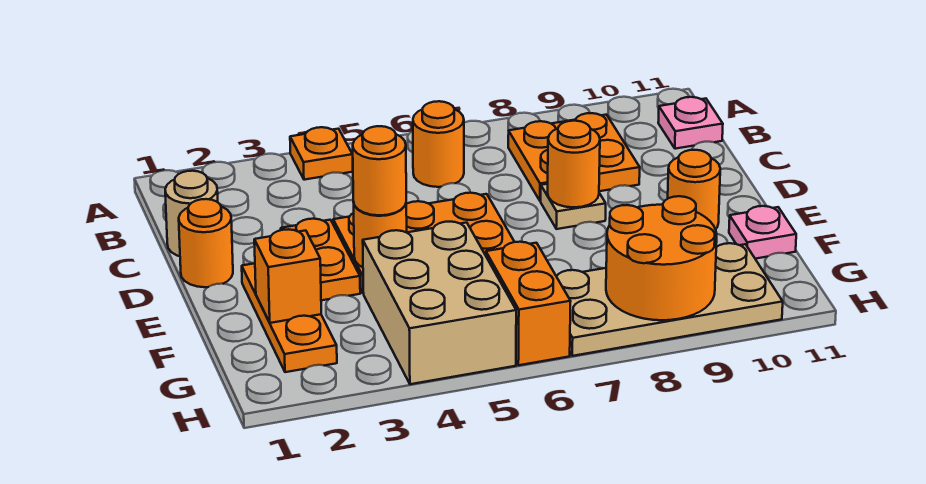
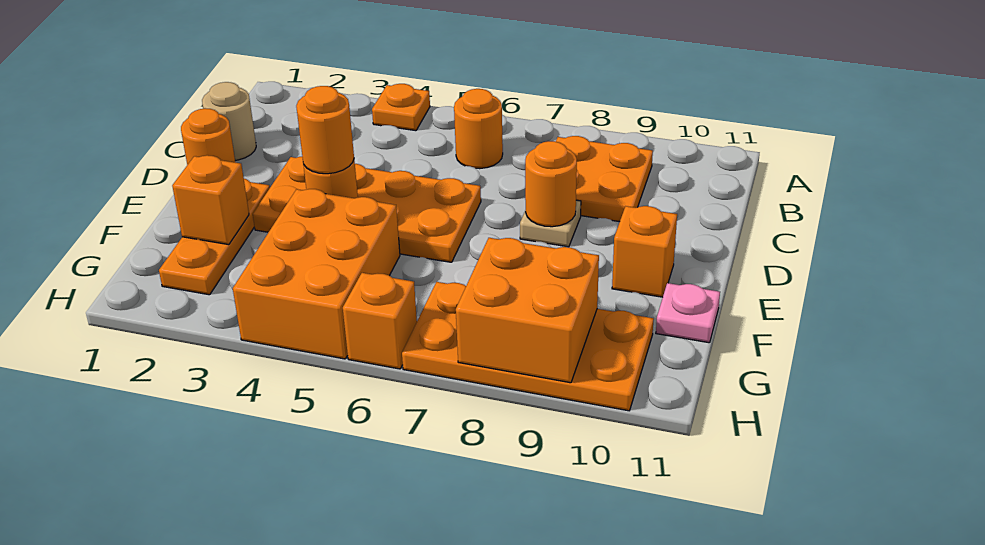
pink plate B11 level 1 -> none
orange round brick E10 level 1 -> orange brick E10 level 1
tan brick F4:H5 level 1 -> orange brick F4:H5 level 1
orange brick G6:H6 level 1 -> orange brick H6 level 1
tan plate G7:H10 level 1 -> orange plate G7:H10 level 1
orange round brick G8:H9 level 2 -> orange brick G8:H9 level 2

